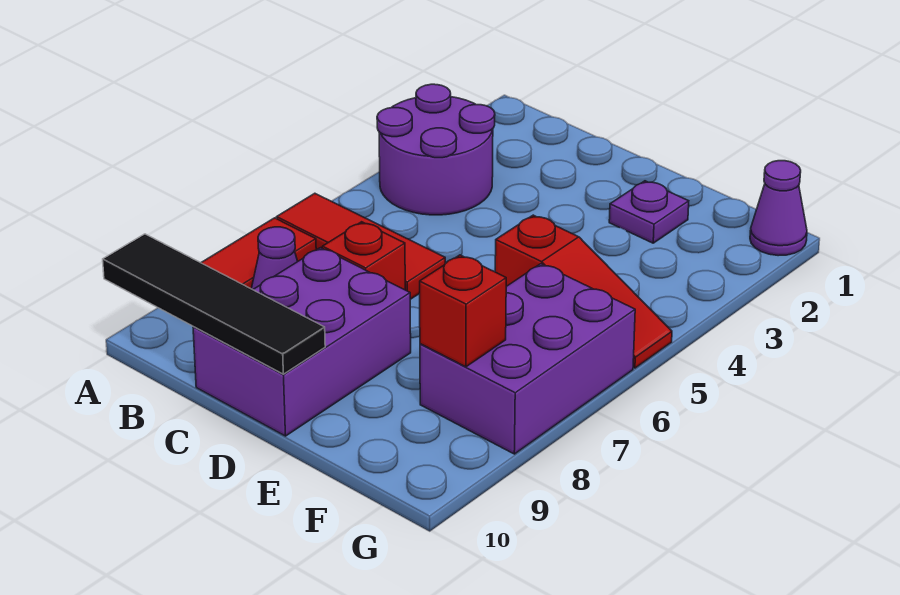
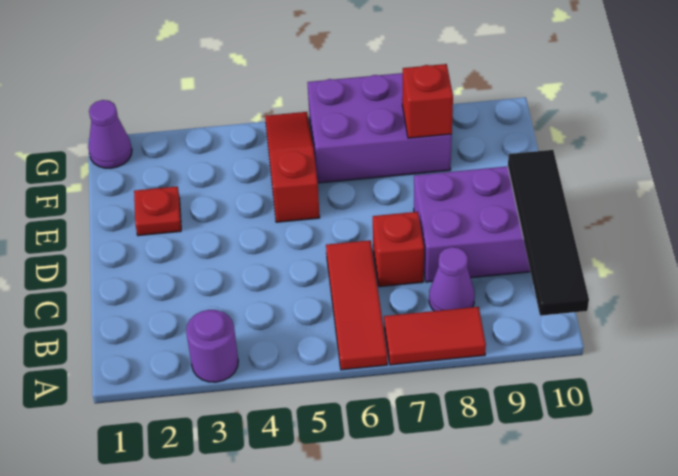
purple round brick A3:B4 level 1 -> purple round brick A3 level 1
purple plate E2 level 1 -> red plate E2 level 1

